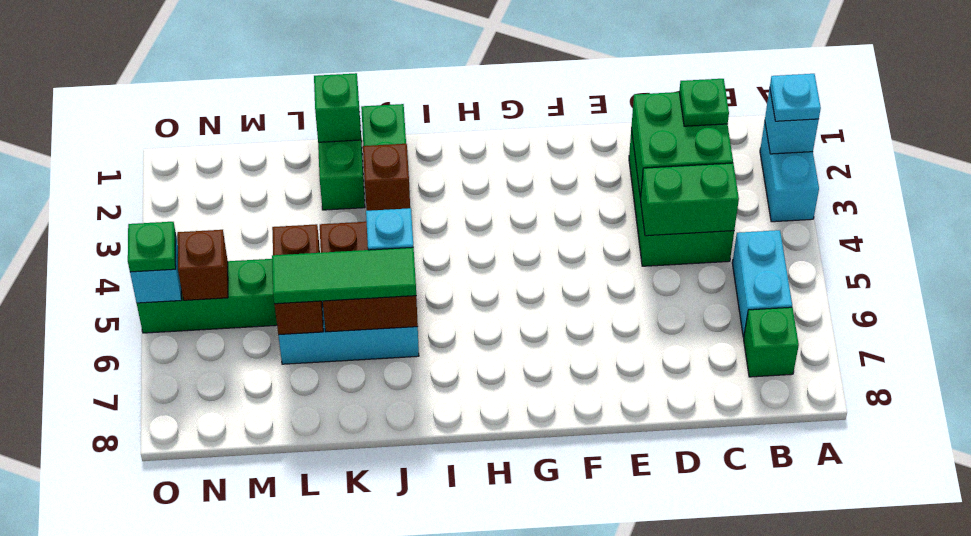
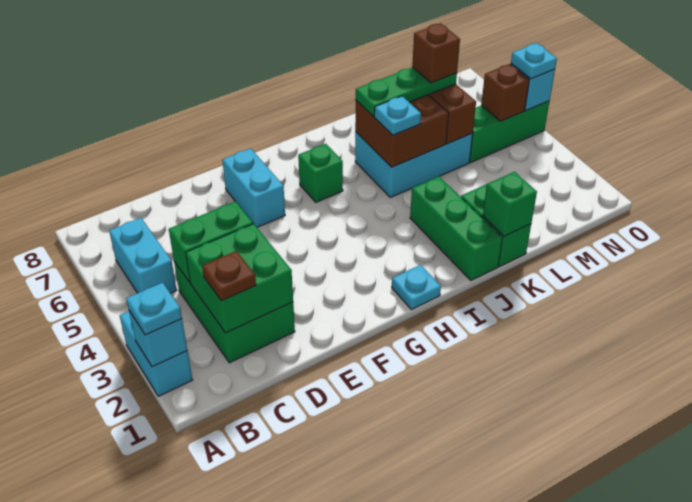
green brick B7 level 1 -> green brick H6 level 1
green plate C2 level 3 -> brown plate C2 level 3
none -> cyan brick F6:F7 level 1
none -> cyan plate H1 level 1
brown brick J3 level 2 -> brown brick L6 level 4
green tile J6:L6 level 3 -> green plate J6:L6 level 3
green plate O5 level 3 -> cyan plate O5 level 3

